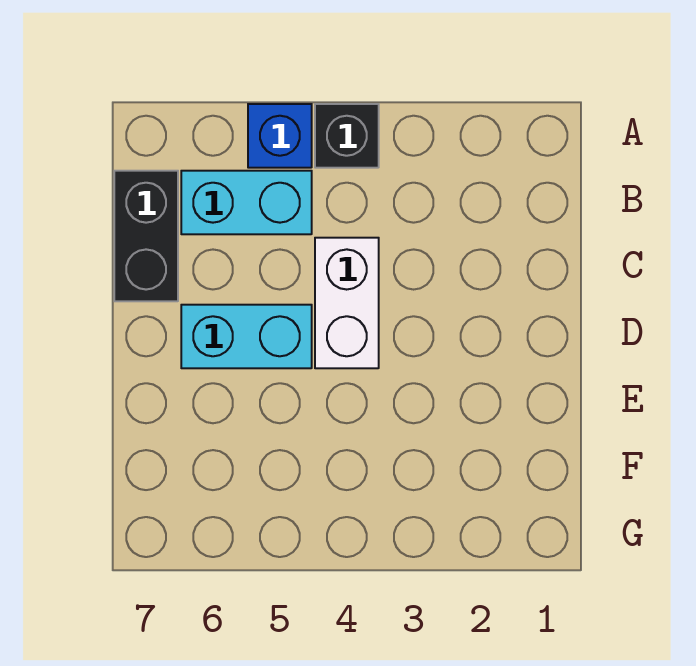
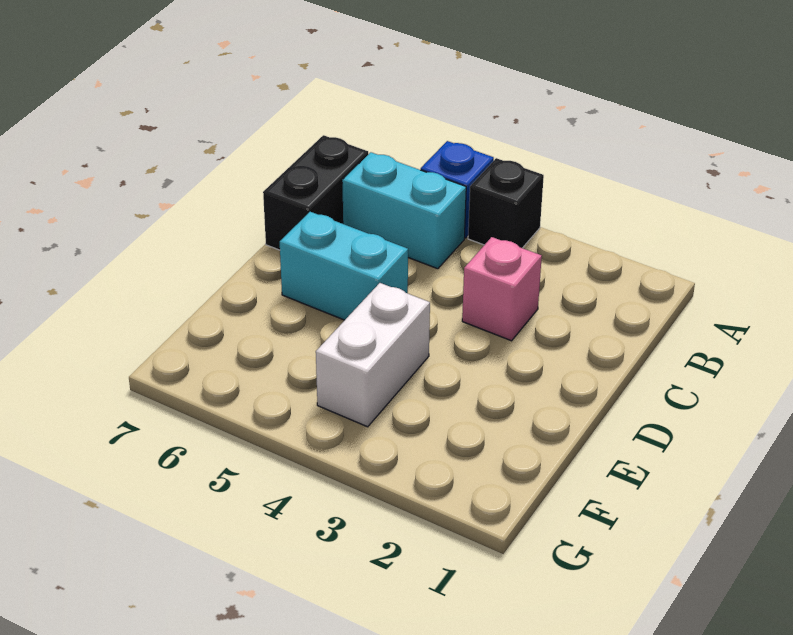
none -> pink brick C3 level 1
white brick C4:D4 level 1 -> white brick E4:F4 level 1

